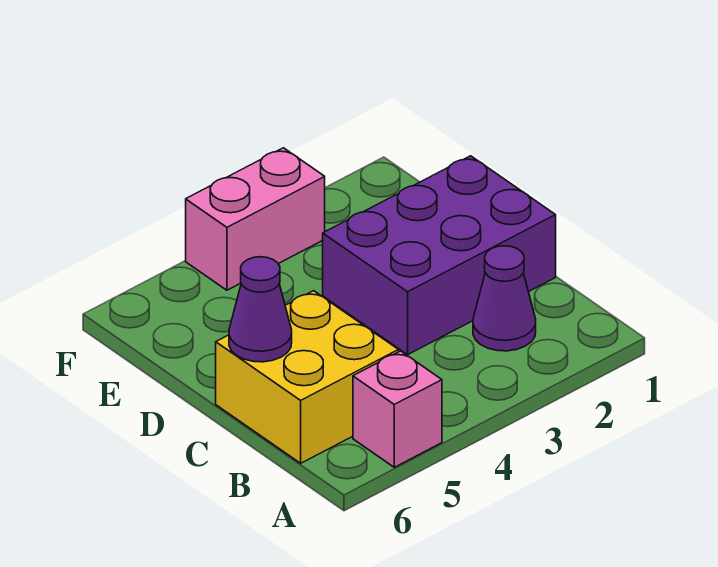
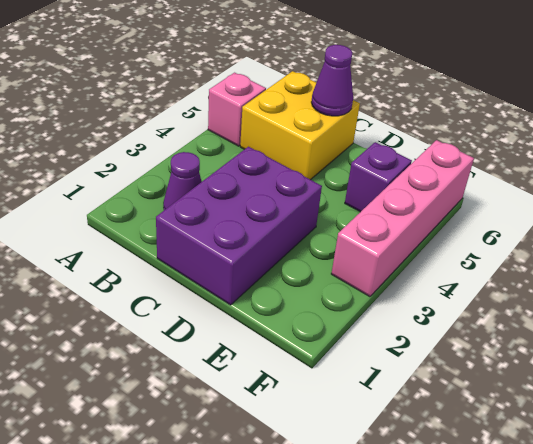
none -> purple brick E5 level 1
pink brick F3:F4 level 1 -> pink brick F3:F6 level 1

